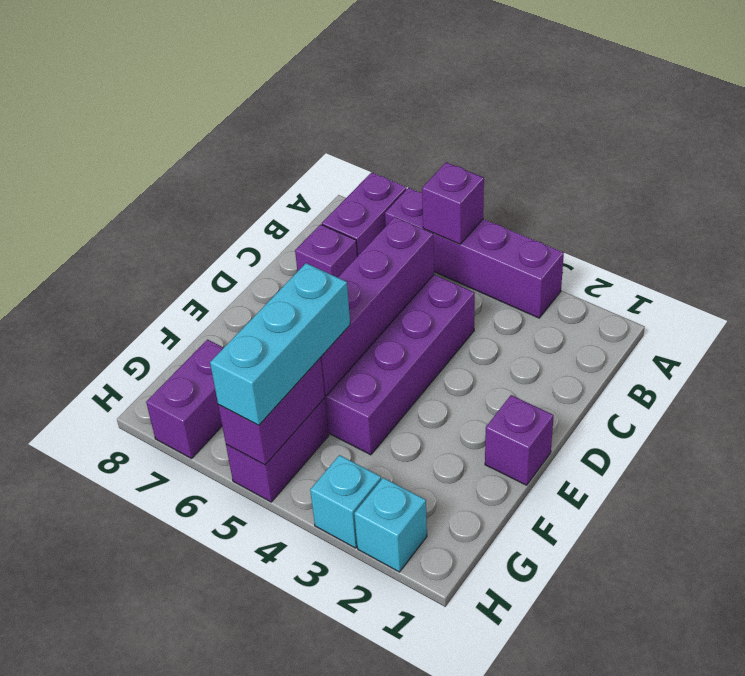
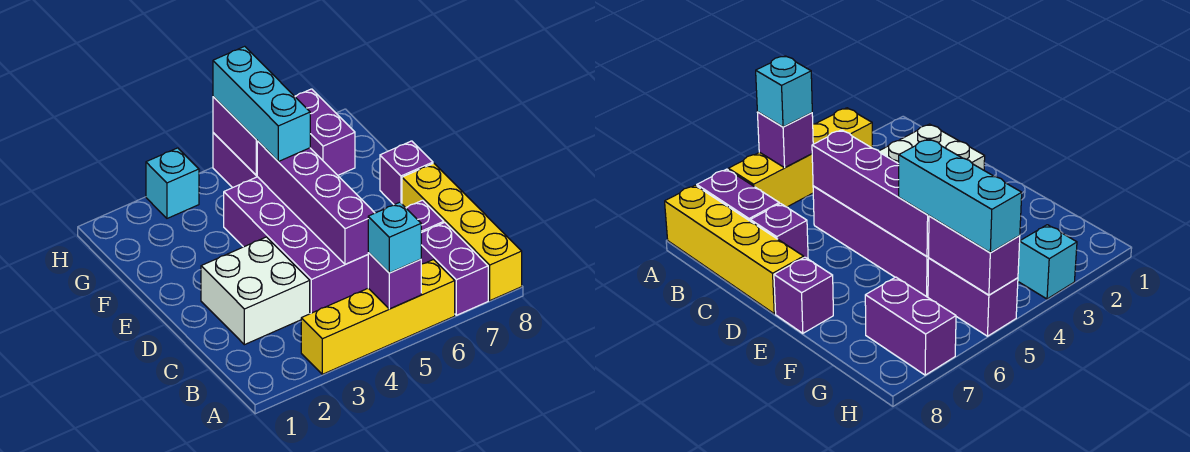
purple brick A3:A6 level 1 -> yellow brick A3:A6 level 1
none -> yellow brick A8:D8 level 1
none -> white brick C2:D3 level 1
purple brick E1 level 1 -> purple brick E8 level 1
cyan brick H2 level 1 -> cyan brick A5 level 3

